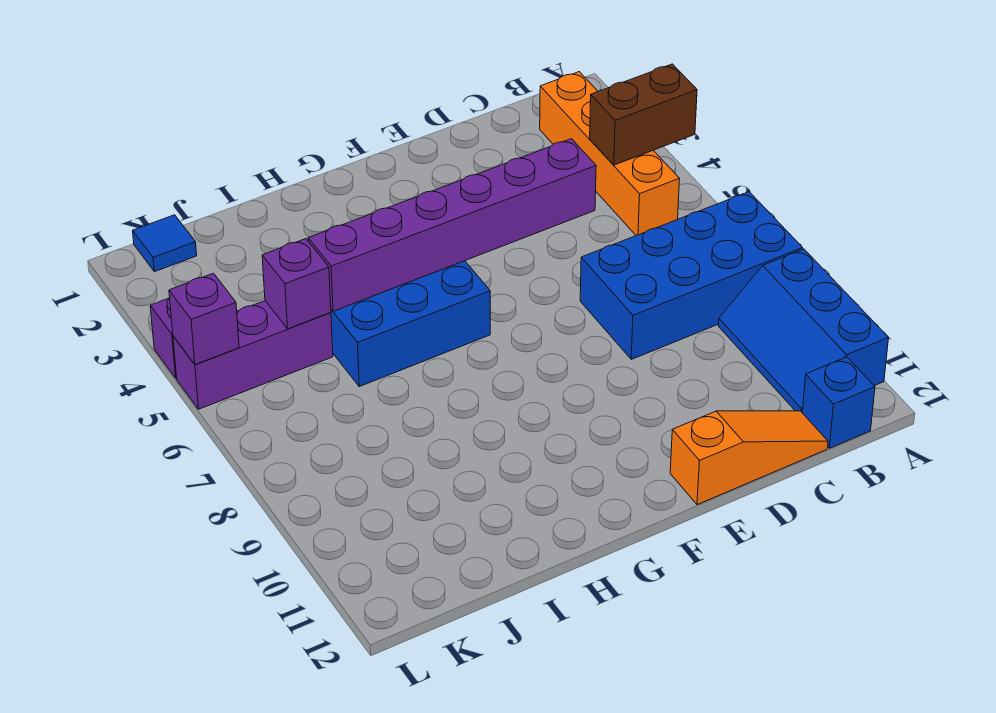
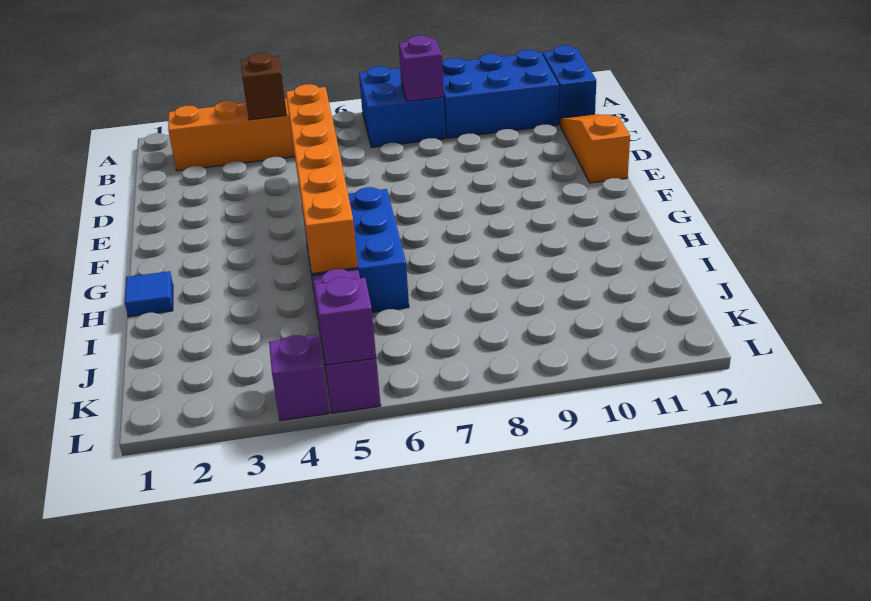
brown brick A4:B4 level 2 -> brown brick B4 level 2
blue brick A7:D8 level 1 -> blue brick A7:B8 level 1
blue slope A9:B11 level 1 top A -> blue brick A9:B11 level 1
blue brick B12 level 1 -> blue brick A12:B12 level 1
purple brick D5:I5 level 2 -> orange brick D5:I5 level 2
purple brick J5 level 2 -> purple brick B8 level 2
blue tile K1 level 1 -> blue tile H1 level 1

